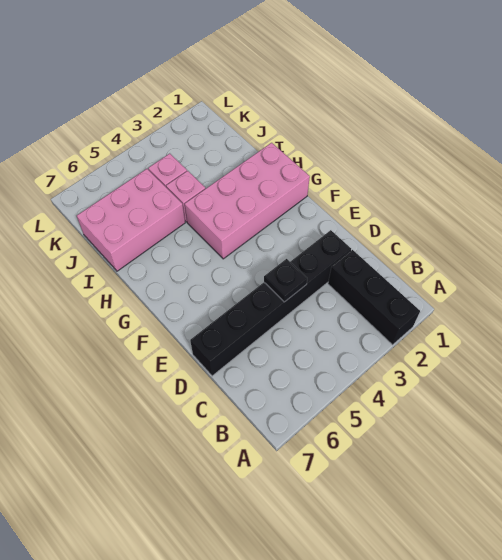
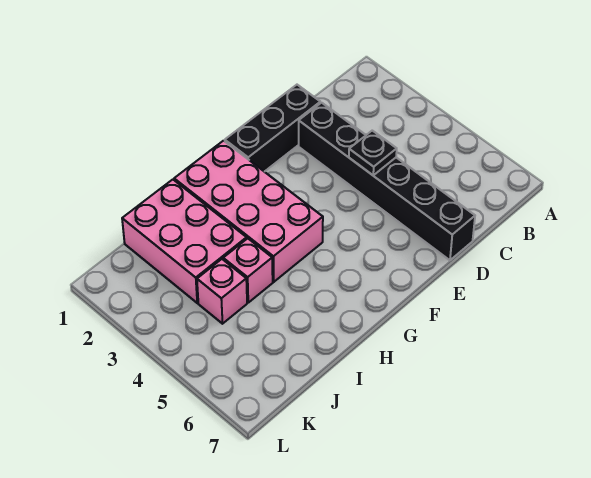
black brick A2:C2 level 1 -> black brick D1:F1 level 1
pink brick I5:J7 level 1 -> pink brick I1:J3 level 1

